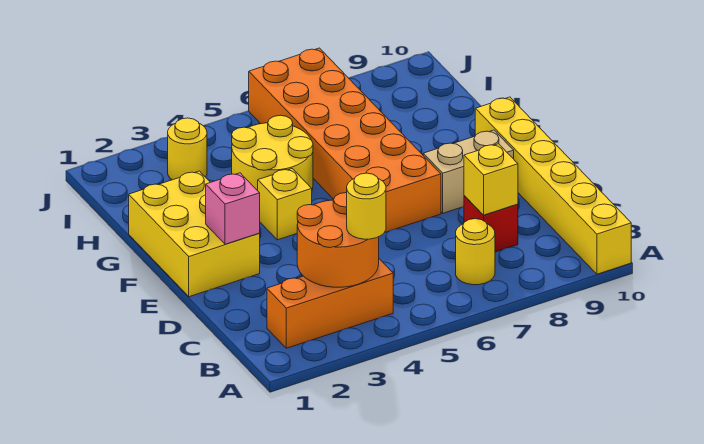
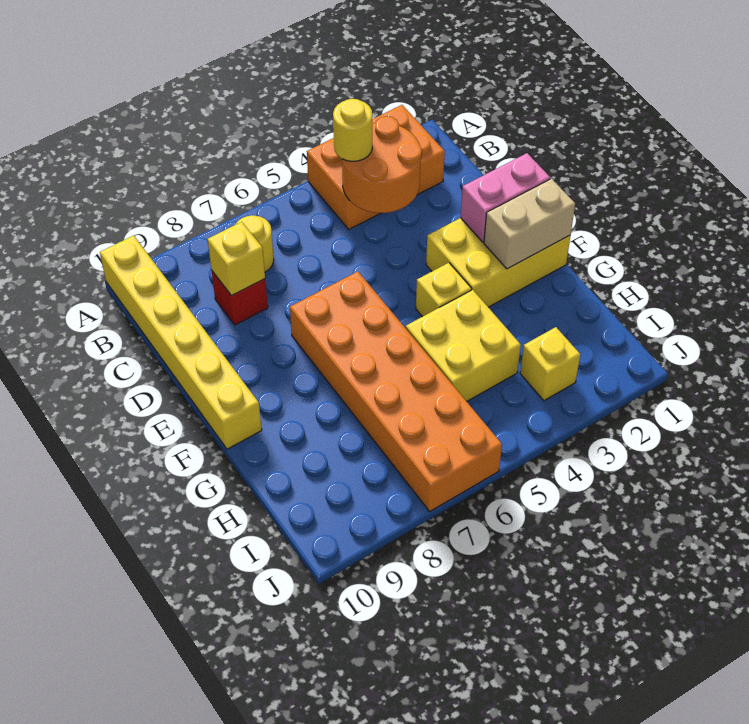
orange brick B2:B4 level 1 -> orange brick A2:B4 level 1
yellow brick E1:G2 level 1 -> yellow brick E1:F3 level 1
pink brick E2 level 2 -> pink brick E1:E2 level 2
tan brick E8:E9 level 1 -> tan brick F1:F2 level 2
yellow round brick G4:H5 level 1 -> yellow brick G4:H5 level 1
yellow round brick I3 level 1 -> yellow brick I3 level 1

